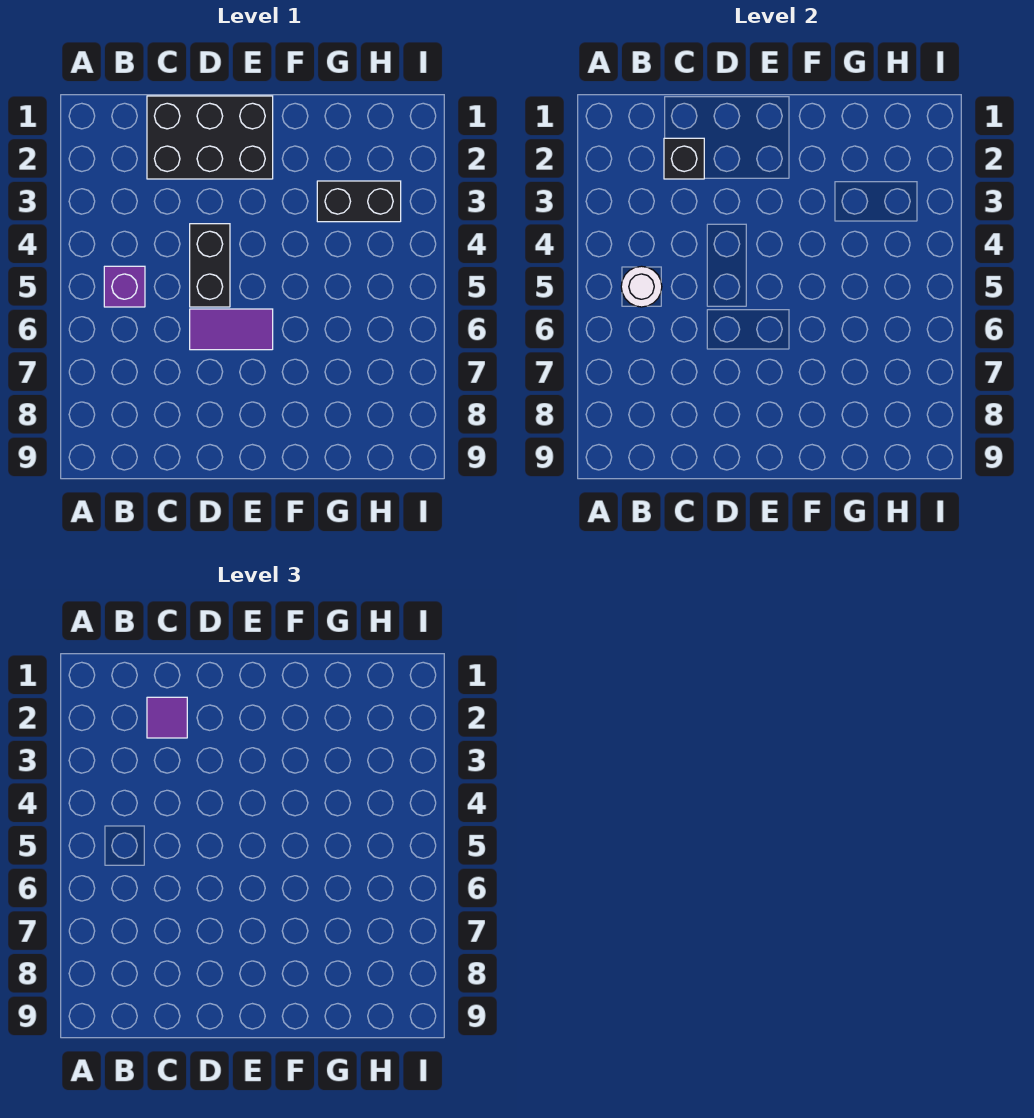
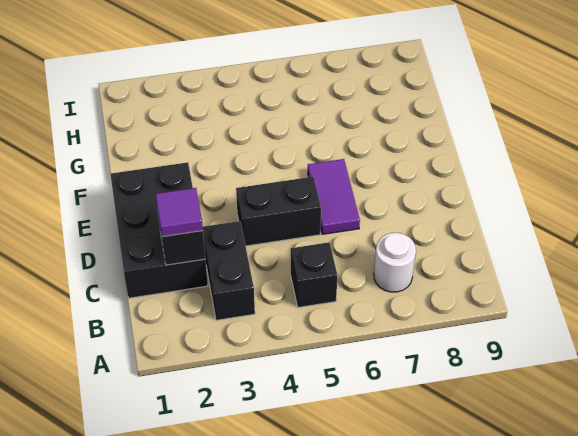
purple brick B5 level 1 -> black brick B5 level 1
white round brick B5 level 2 -> white round brick B7 level 1
black brick G3:H3 level 1 -> black brick B3:C3 level 1

